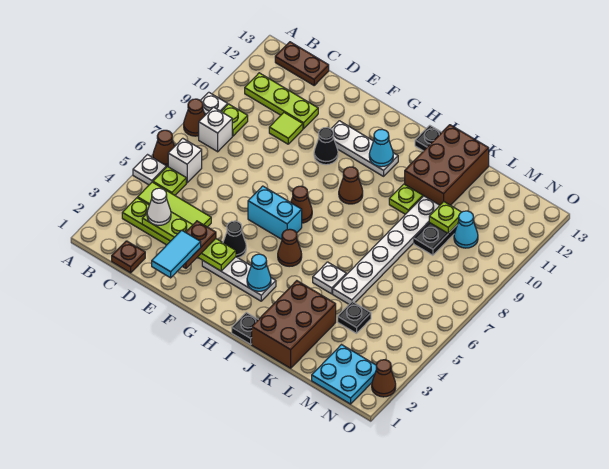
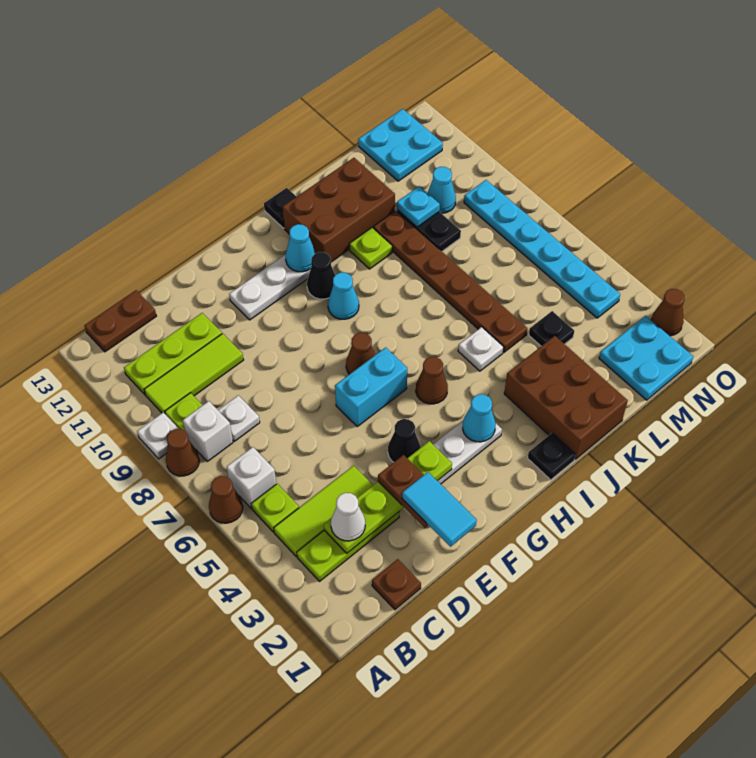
white plate A5 level 1 -> white plate C8 level 1
lime tile D10 level 1 -> lime tile B10:D10 level 1
black cone F10 level 1 -> black cone H10 level 1
brown cone H9 level 1 -> cyan cone H9 level 1
brown brick J11:K13 level 1 -> brown brick I11:K12 level 1
white plate K5:K10 level 1 -> brown plate K5:K10 level 1
lime plate L10 level 2 -> cyan plate L10 level 2
none -> cyan plate M12:N13 level 1
none -> cyan plate N4:N9 level 1

